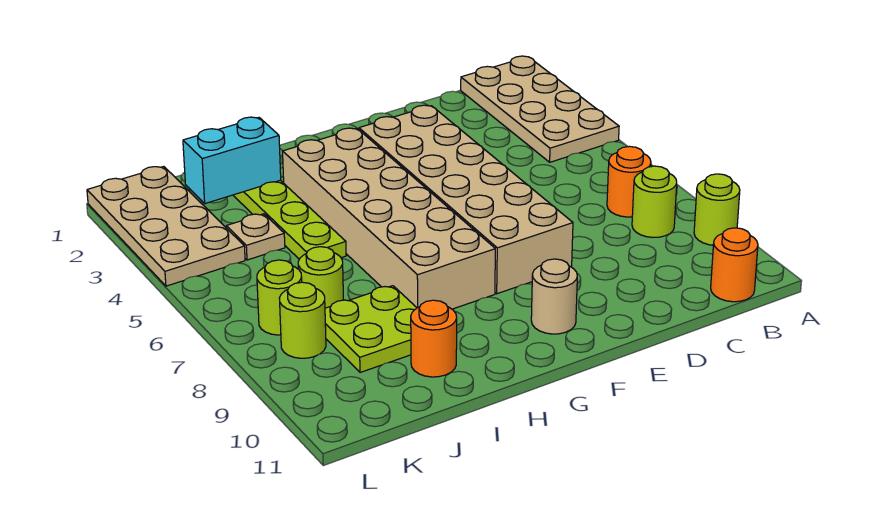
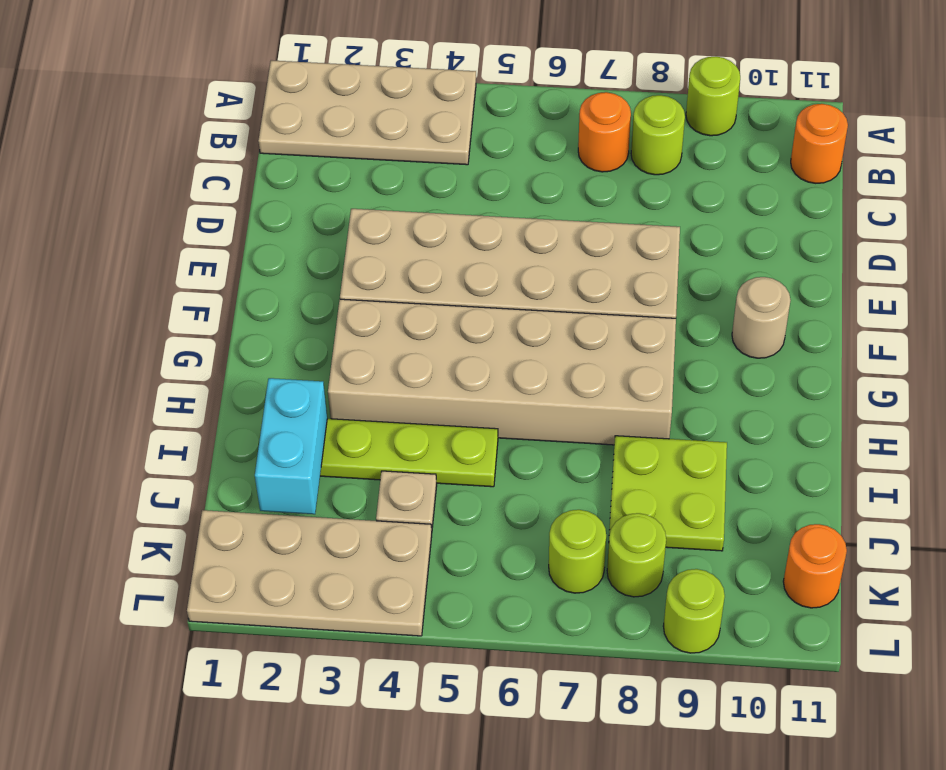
orange round brick I10 level 1 -> orange round brick K11 level 1
lime round brick J7 level 1 -> lime round brick L9 level 1

